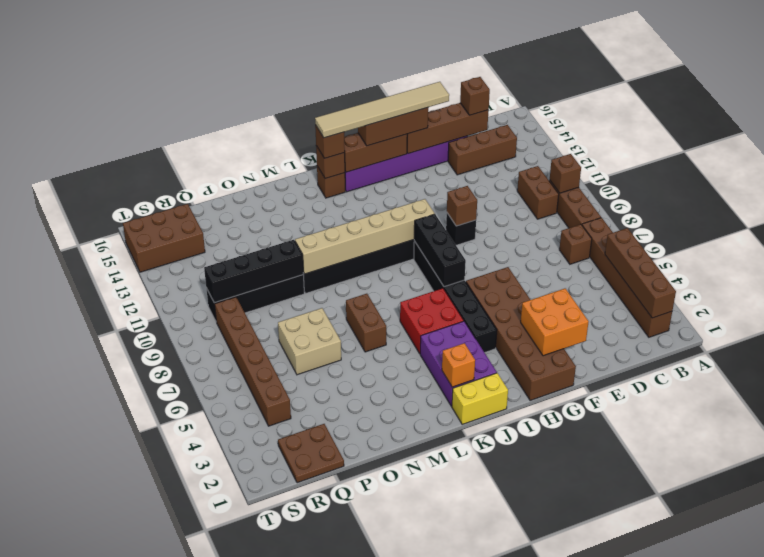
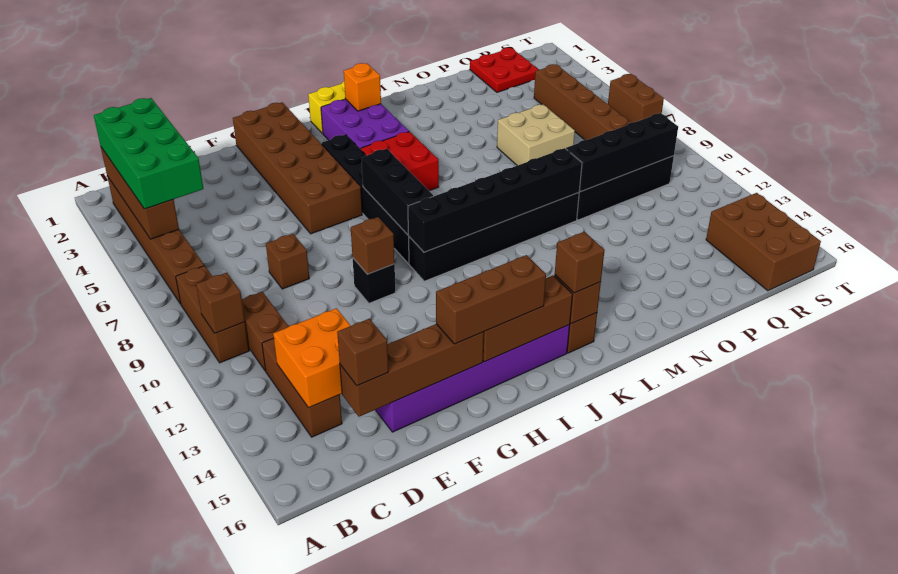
none -> green brick B2:C5 level 3
brown brick C7 level 1 -> brown brick E8 level 1
brown brick C14:E14 level 1 -> brown brick C12:C14 level 1
orange brick F2:G3 level 2 -> orange brick C13:D14 level 2
tan tile F15:K15 level 4 -> none
tan brick I10:N10 level 2 -> black brick I10:N10 level 2
brown brick M6:M7 level 1 -> brown brick T6:T7 level 1
brown plate Q1:R2 level 1 -> red plate Q1:R2 level 1
brown brick R14:T15 level 1 -> brown brick R14:S16 level 1

